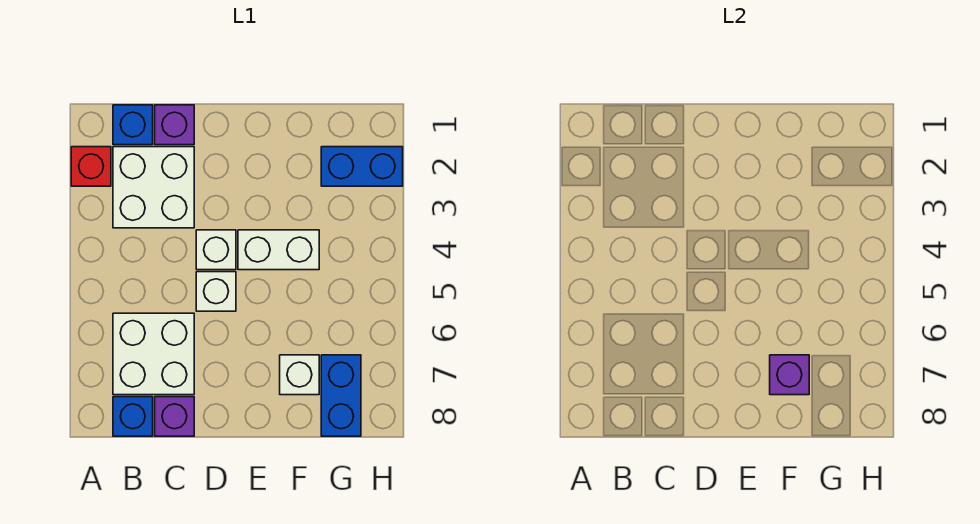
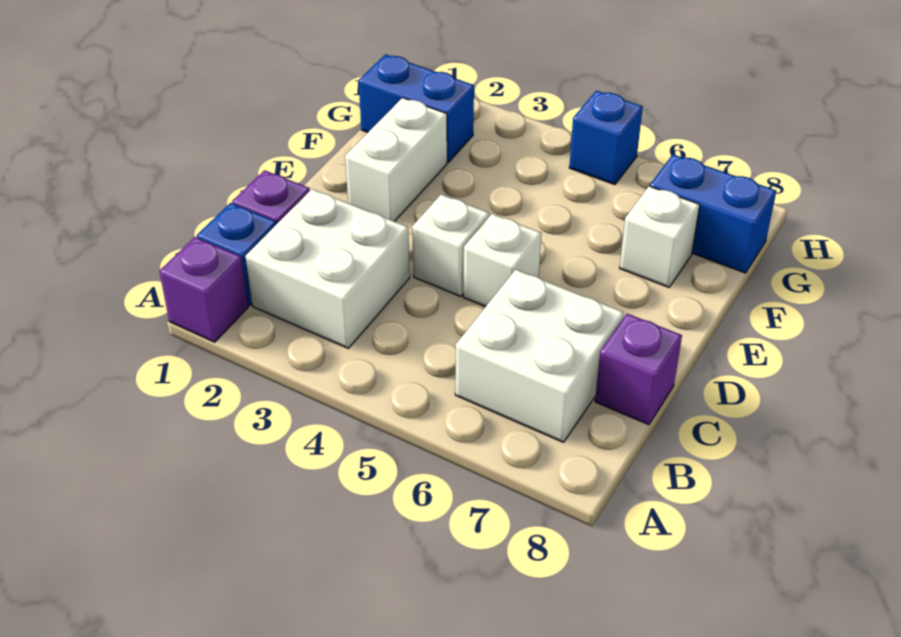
red brick A2 level 1 -> none
blue brick B8 level 1 -> blue brick H5 level 1
white brick E4:F4 level 1 -> white brick E2:F2 level 1
purple brick F7 level 2 -> purple brick A1 level 1
blue brick G2:H2 level 1 -> blue brick G1:G2 level 1

